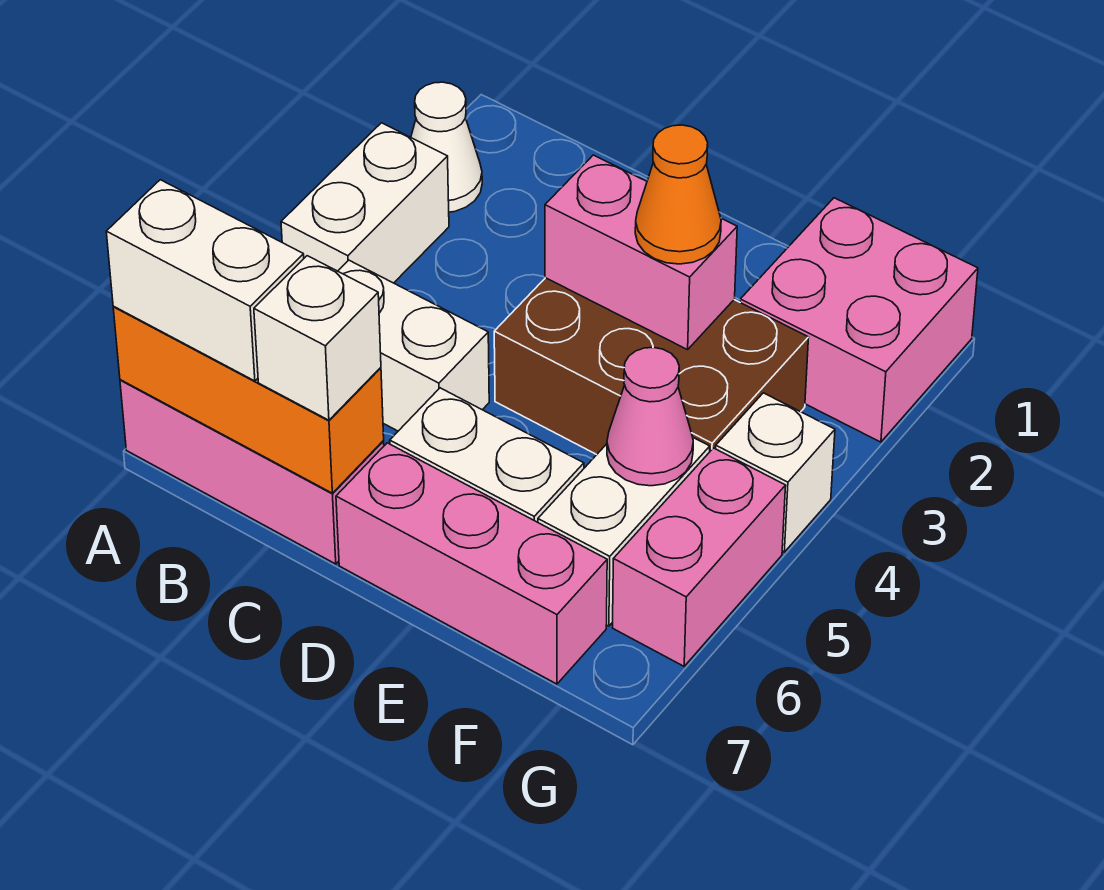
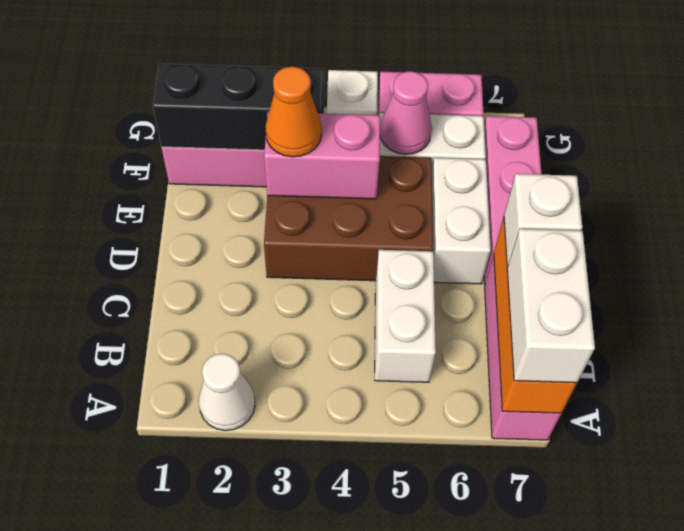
white brick A3:A4 level 1 -> none
brown brick D3:F4 level 1 -> brown brick D3:E5 level 1
pink brick D3:E3 level 2 -> pink brick E3:E4 level 2
none -> black brick F1:F3 level 2

